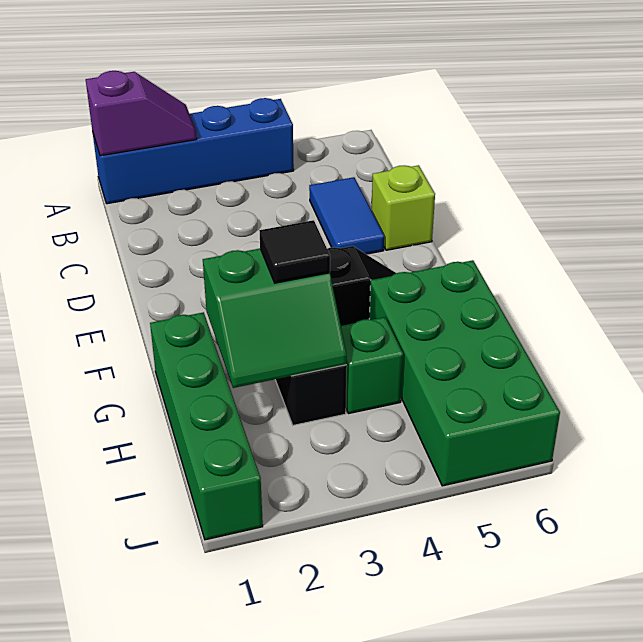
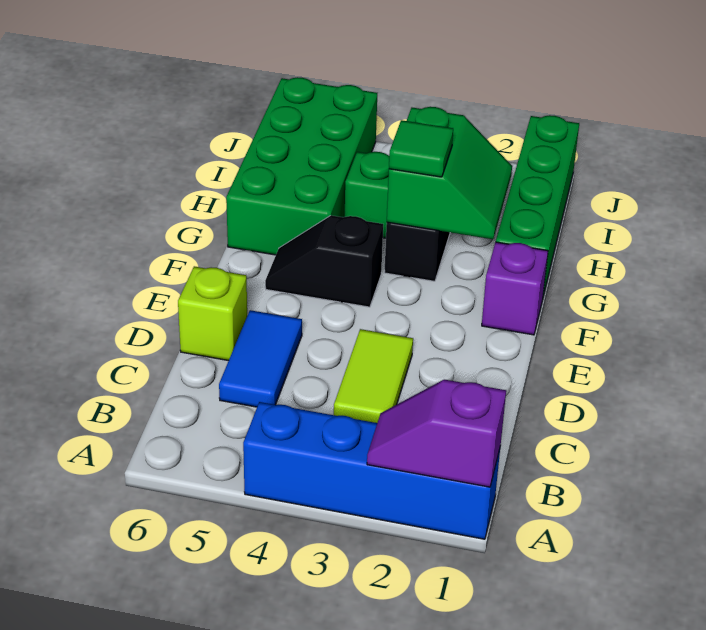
none -> lime tile C3:D3 level 1
none -> purple brick F1 level 1
green slope G2:H3 level 2 top G -> green slope G2:H3 level 2 top 3
black tile G3 level 3 -> green tile G3 level 3

